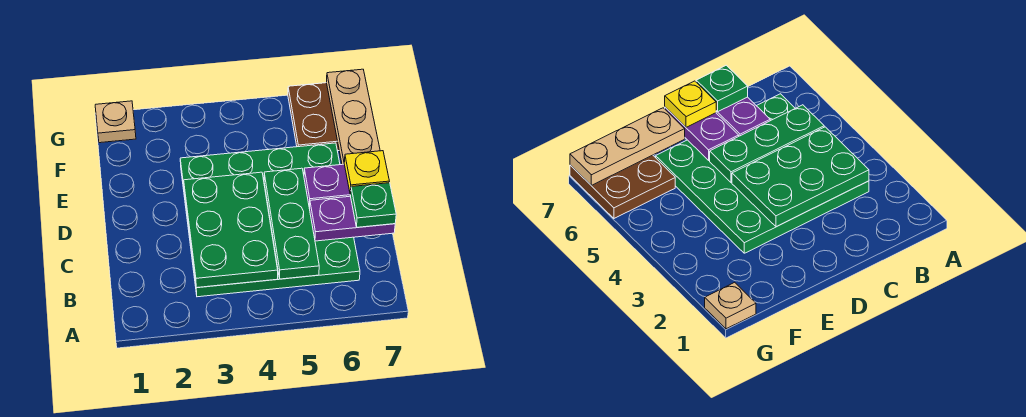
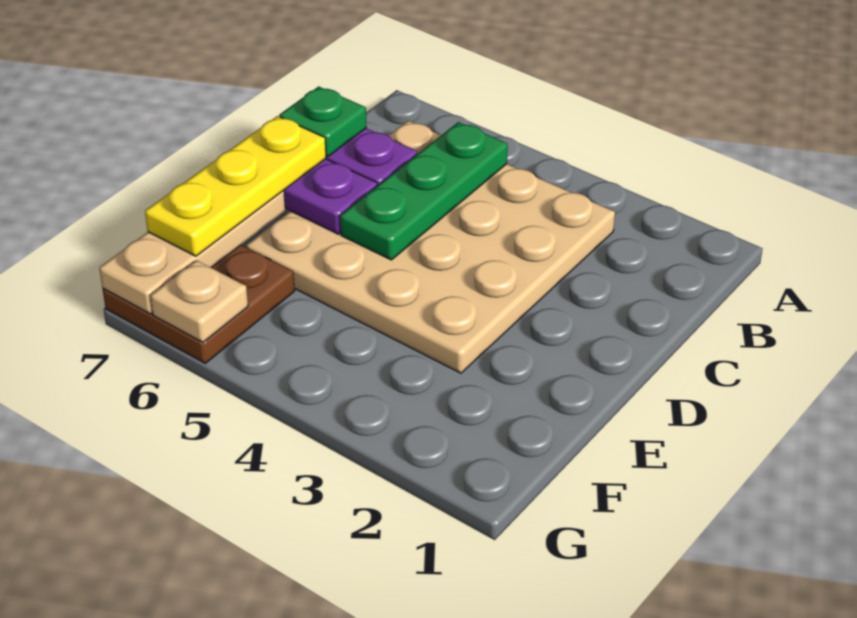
green plate B3:E6 level 1 -> tan plate B3:E6 level 1
green plate B3:D4 level 2 -> none
yellow plate D7 level 3 -> yellow plate D7:F7 level 3
tan plate G1 level 1 -> tan plate G6 level 2

